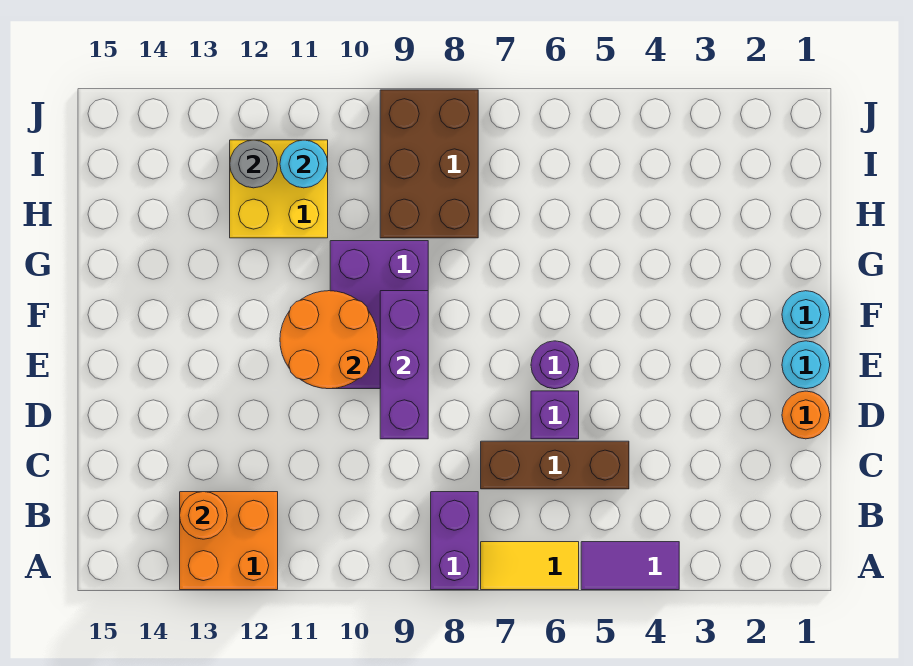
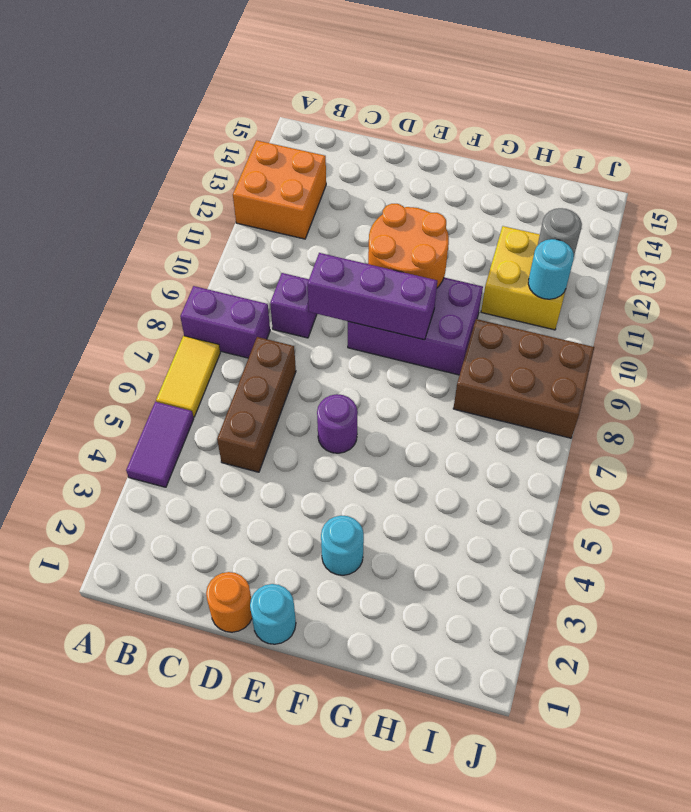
orange round brick B13 level 2 -> none
purple brick D6 level 1 -> purple brick C9 level 1
cyan round brick F1 level 1 -> cyan round brick F3 level 1

